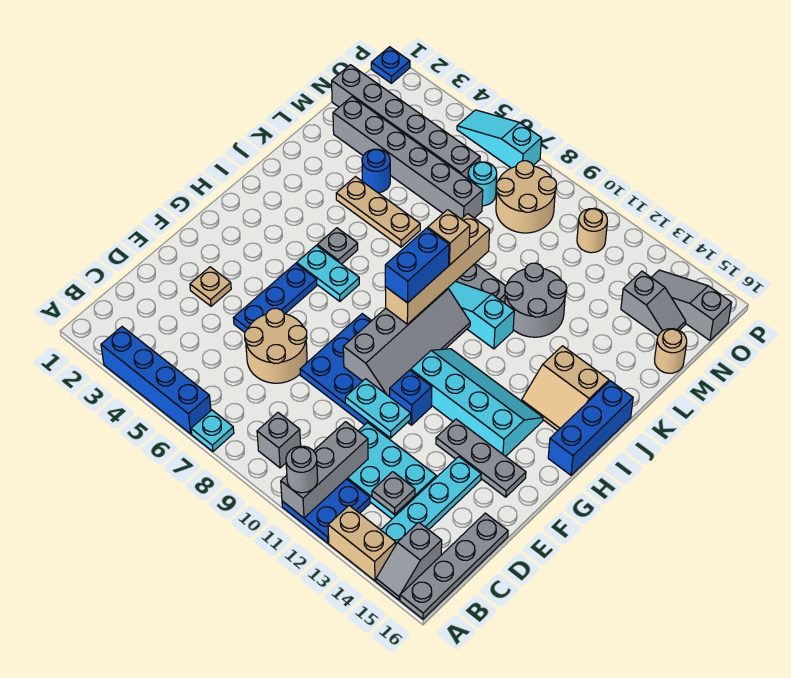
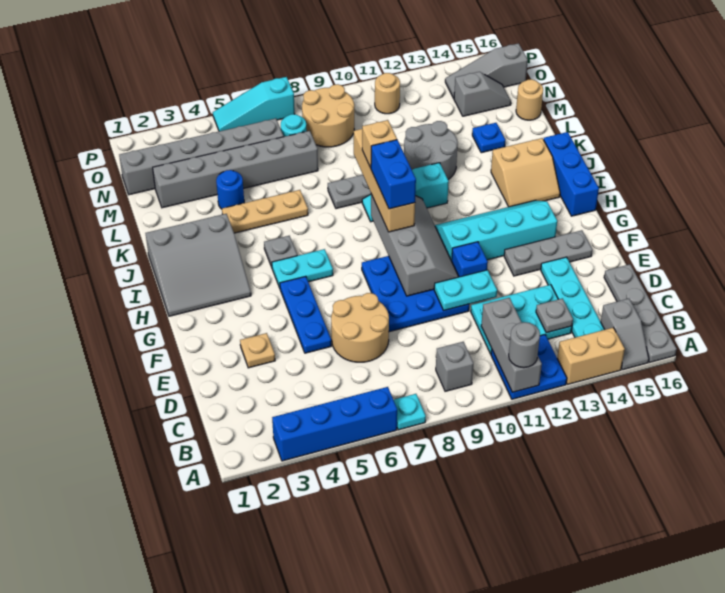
none -> grey slope H1:J3 level 1 top J
blue plate P1 level 1 -> blue plate L14 level 1

